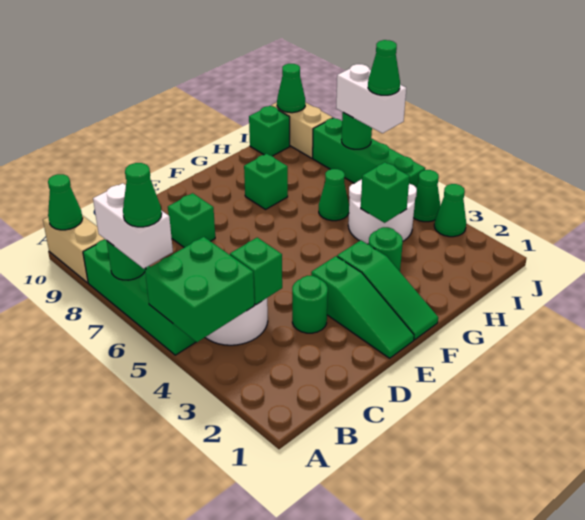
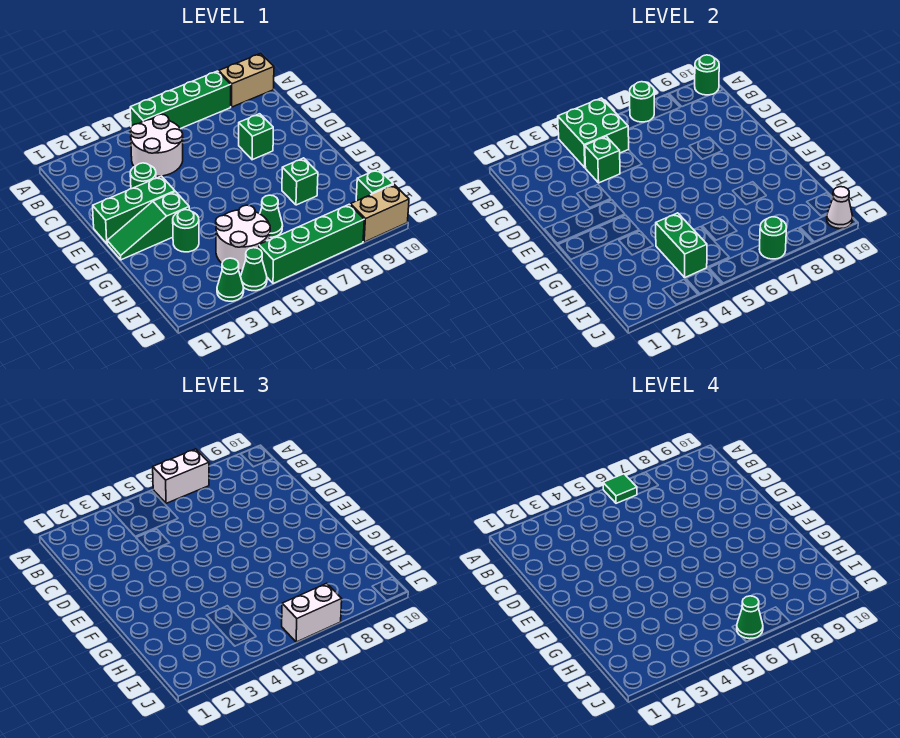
green cone A6 level 4 -> green tile A6 level 4
green cone A10 level 2 -> green round brick A10 level 2
green slope E1:E3 level 1 top 3 -> green brick E1:E3 level 1
green brick H4 level 2 -> green brick H4:I4 level 2
green cone J10 level 2 -> white cone J10 level 2

